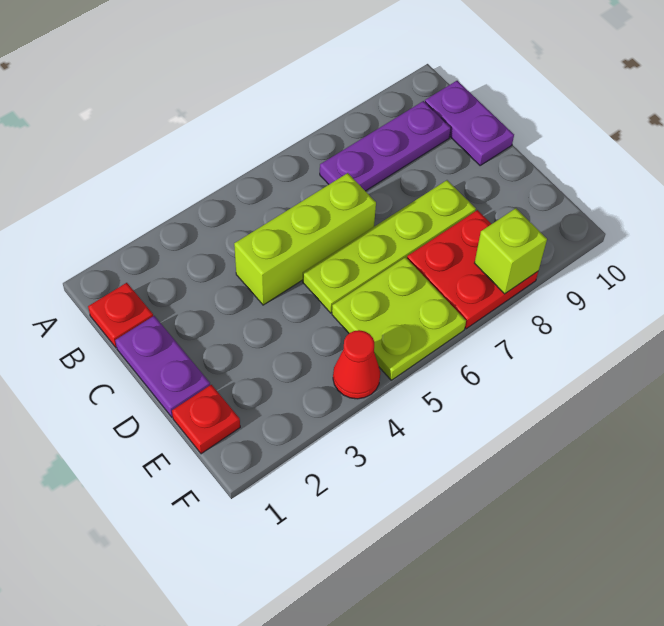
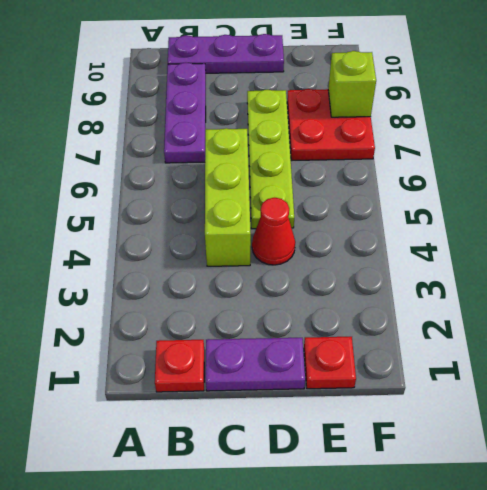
purple plate B10:C10 level 1 -> purple plate B10:D10 level 1
lime plate E5:F6 level 1 -> none
red cone F4 level 1 -> red cone D4 level 1

